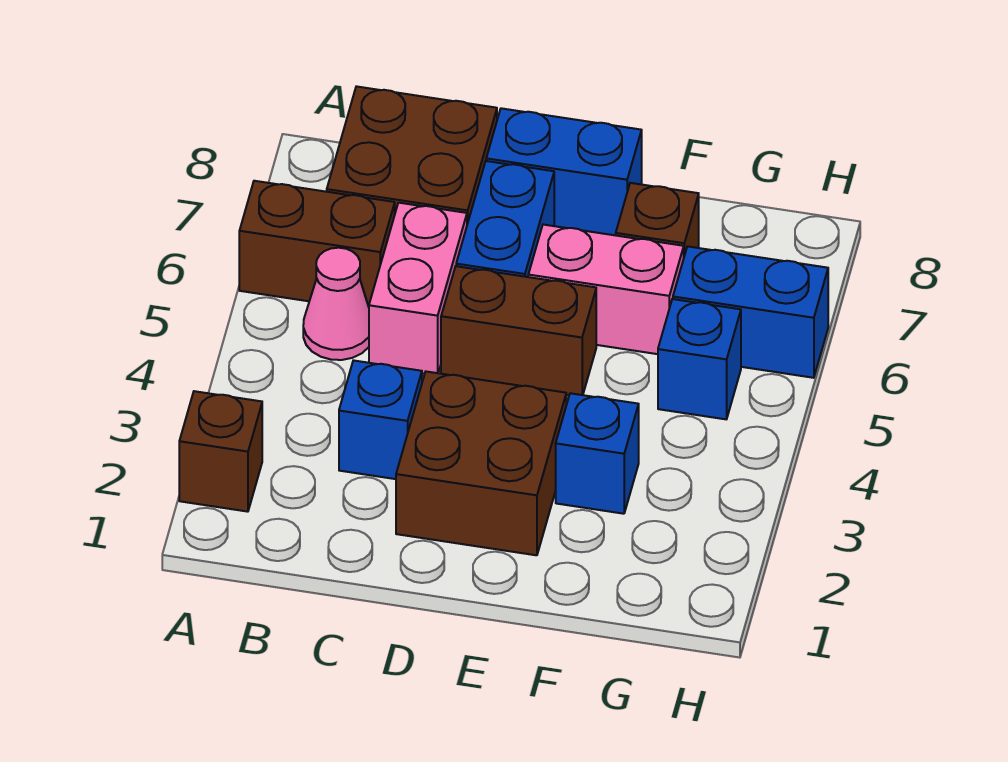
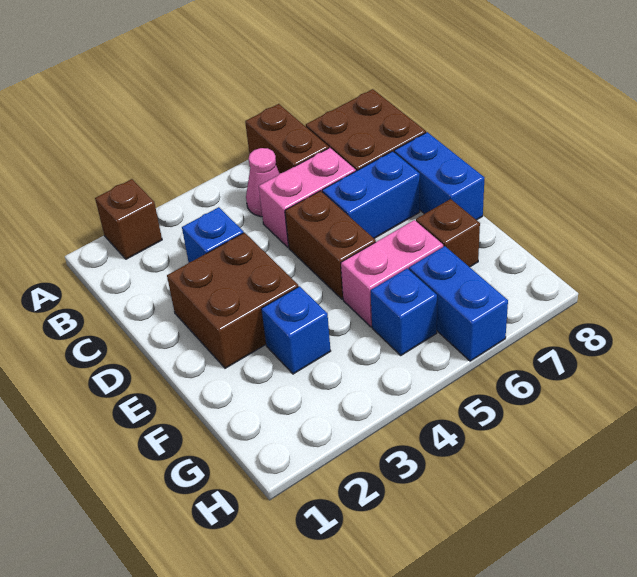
pink brick E6:F6 level 1 -> pink brick F5:F6 level 1

